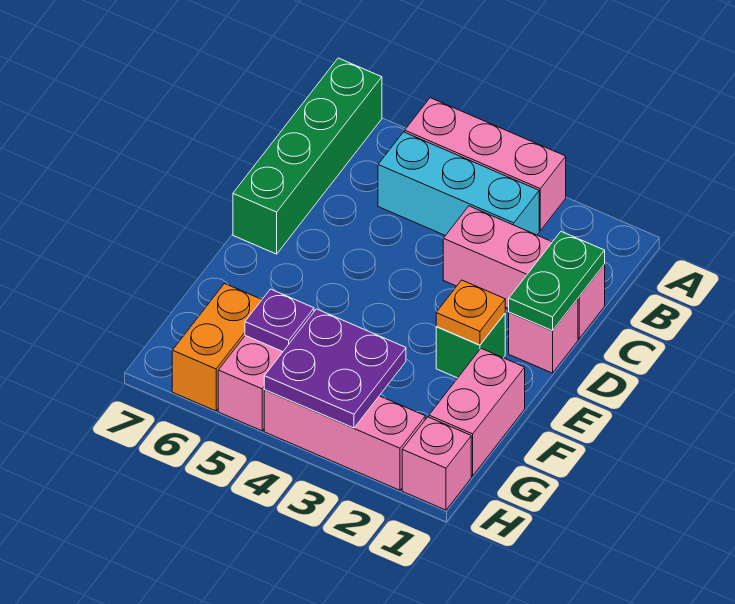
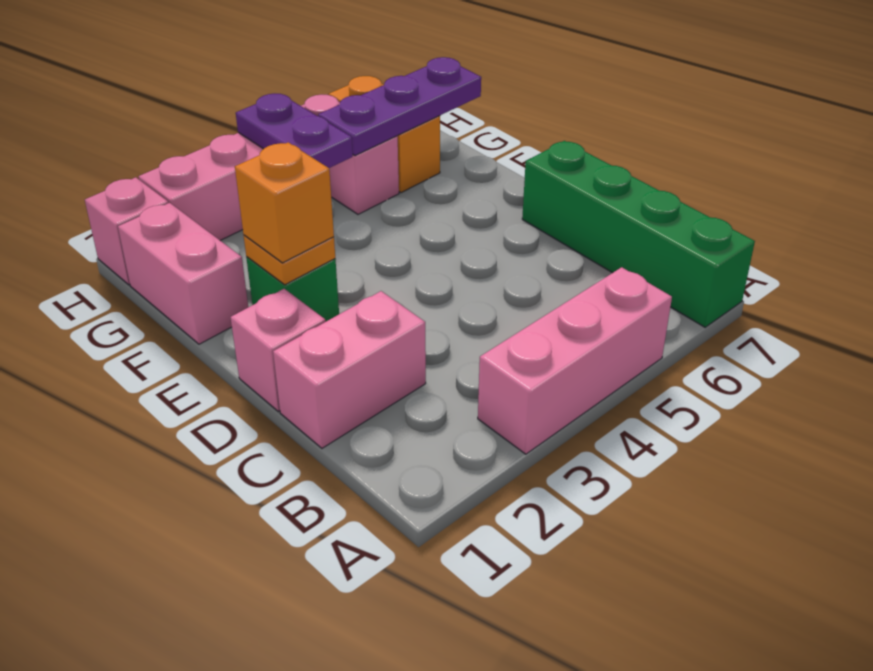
cyan brick B3:B5 level 1 -> none
pink brick C1:C3 level 1 -> pink brick C1:C2 level 1
green plate C1:D1 level 2 -> none
none -> orange brick E2 level 3
purple plate G3:H4 level 2 -> purple plate G4:H4 level 2
purple plate G5 level 2 -> purple plate G5:G7 level 2

